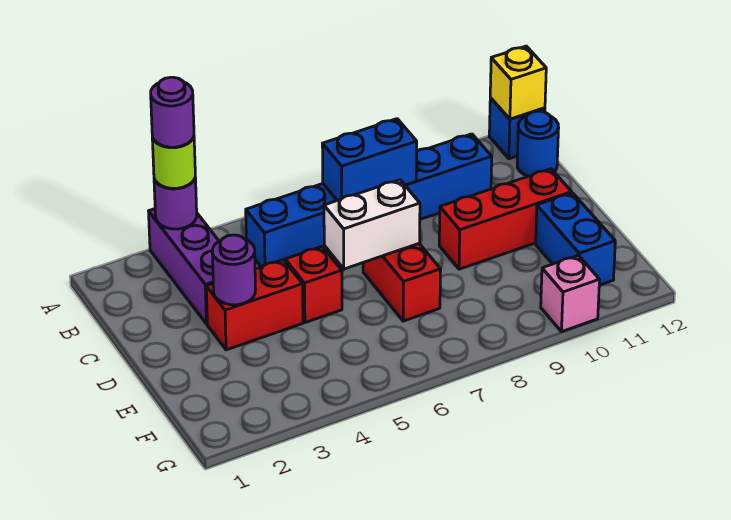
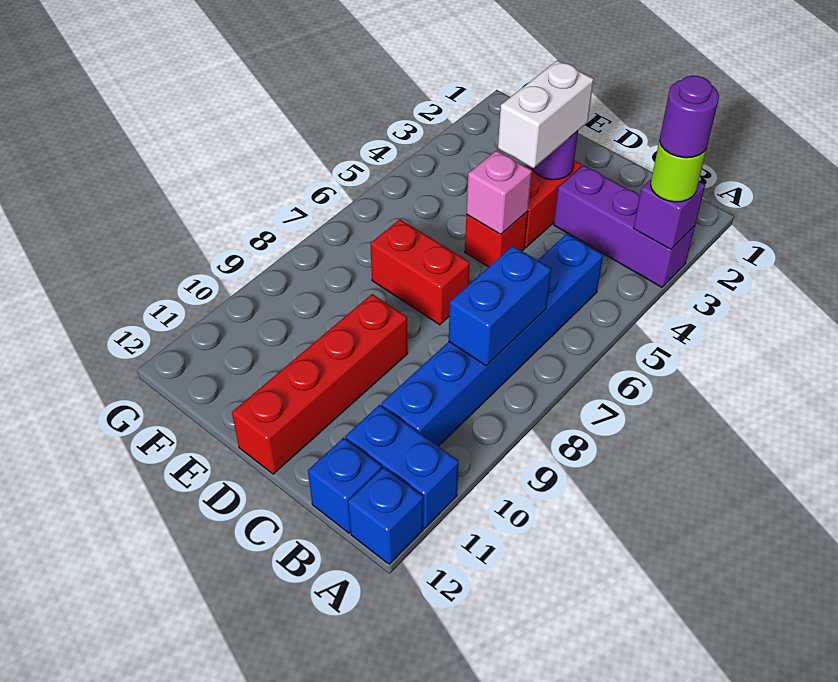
purple round brick A3 level 2 -> purple brick A3 level 2
yellow brick A12 level 2 -> none
blue round brick B12 level 1 -> blue brick B12 level 1
white brick D6:D7 level 2 -> white brick D3:D4 level 3
red brick D9:D11 level 1 -> red brick D9:D12 level 1
blue brick E11:F11 level 1 -> blue brick A11:B11 level 1
pink brick G10 level 1 -> pink brick D5 level 2

